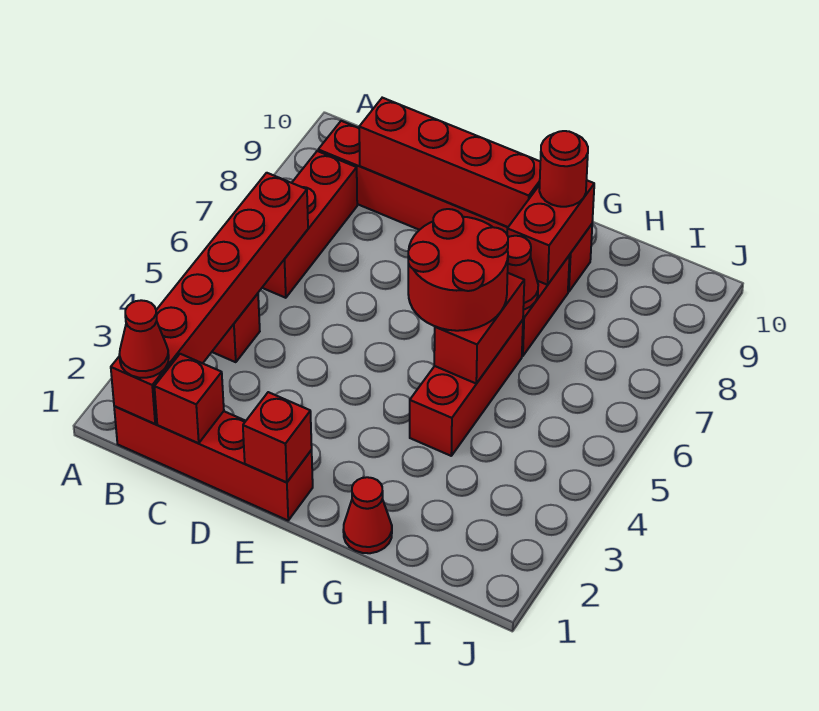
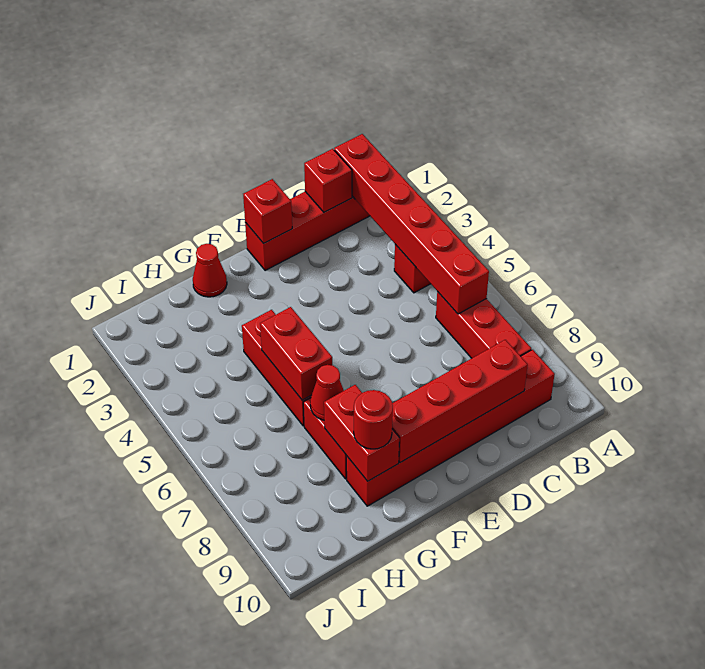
red cone B1 level 3 -> none
red round brick F5:G6 level 3 -> none

